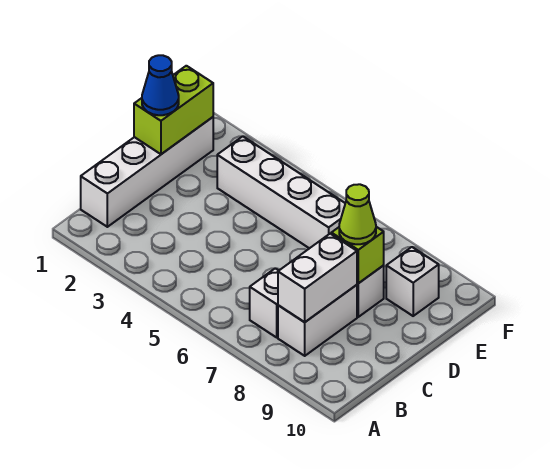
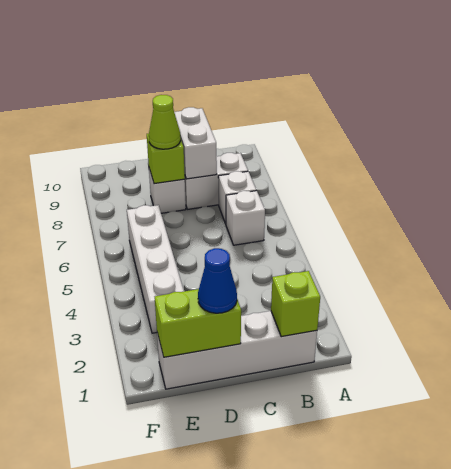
none -> lime brick B1 level 2
white brick B8:C8 level 2 -> white brick C8:C9 level 2
white brick E9 level 1 -> white brick B6 level 1

